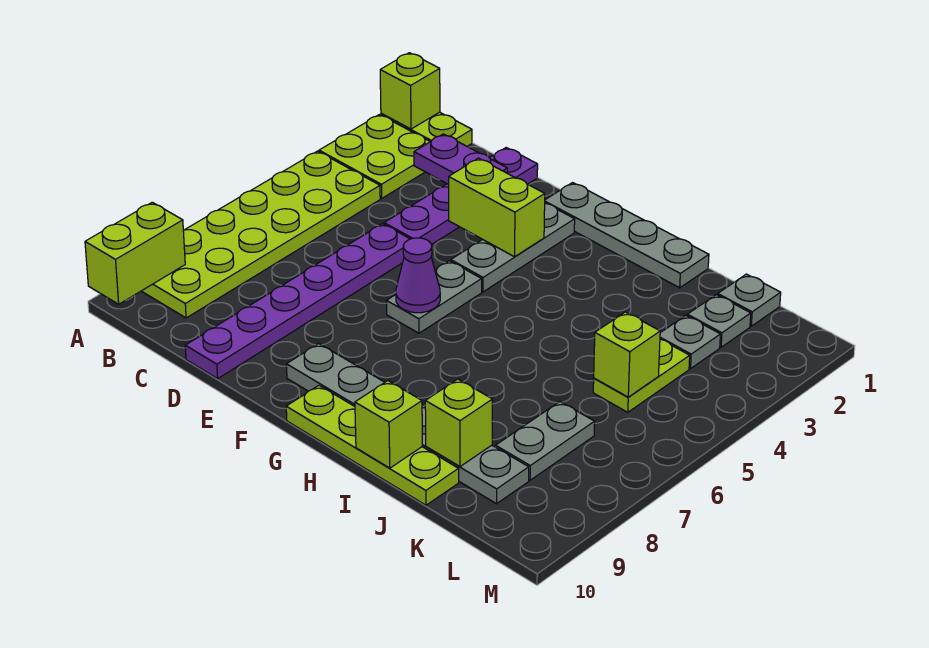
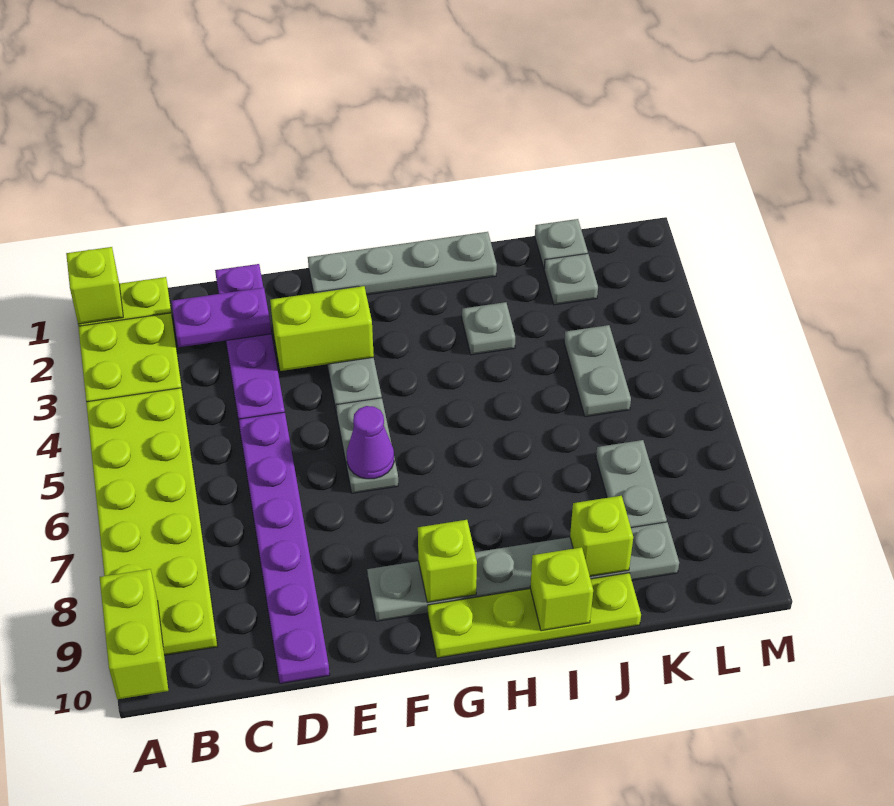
grey plate K3 level 1 -> grey plate I3 level 1
lime plate K4:K5 level 1 -> grey plate K4:K5 level 1
lime brick K5 level 2 -> lime brick G9 level 2

